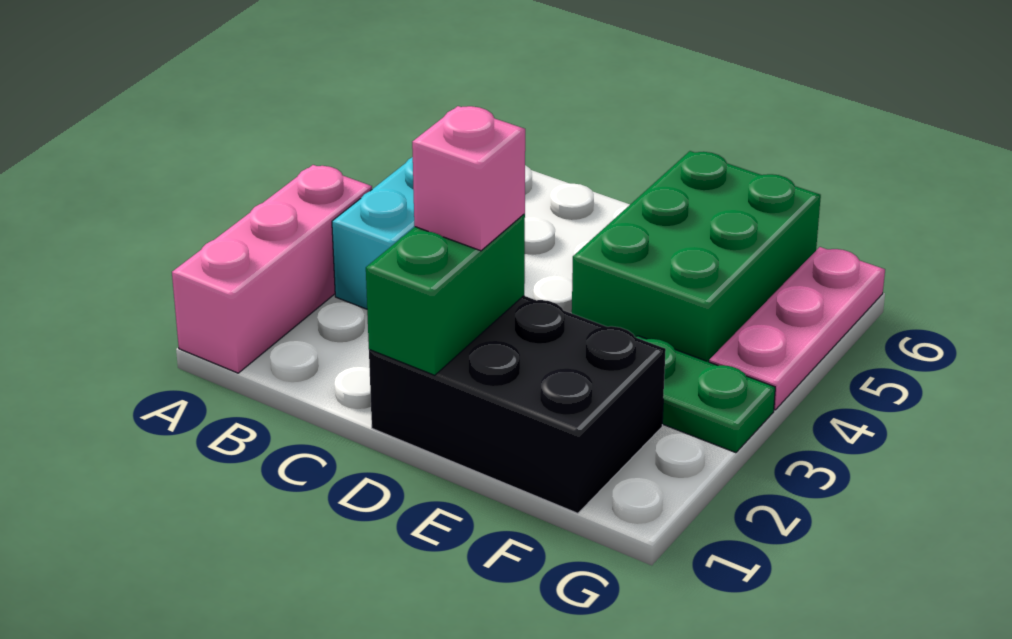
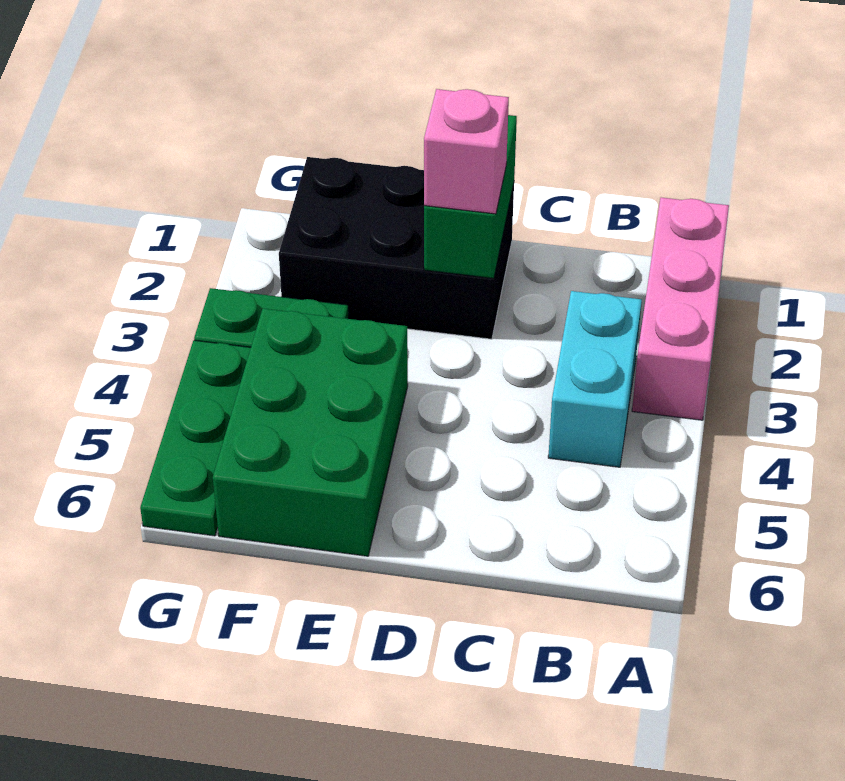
pink plate G4:G6 level 1 -> green plate G4:G6 level 1

